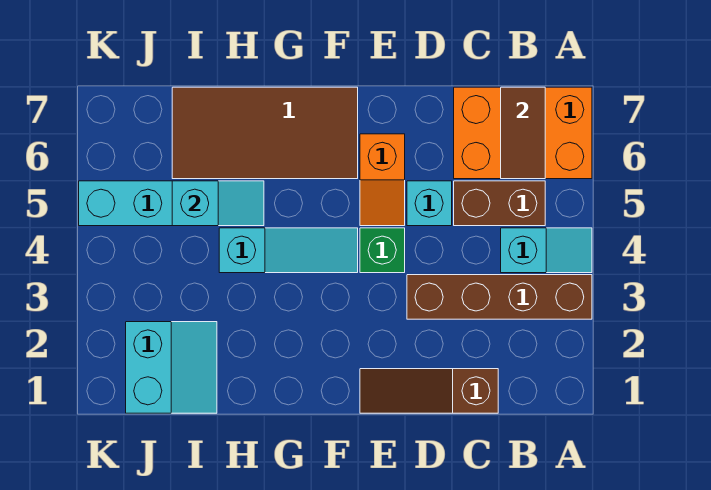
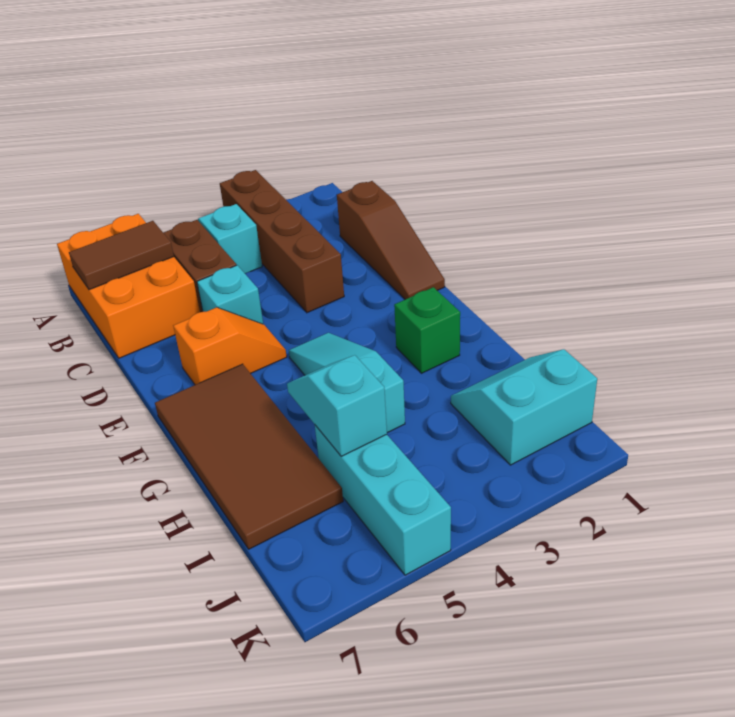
green brick E4 level 1 -> green brick G2 level 1

